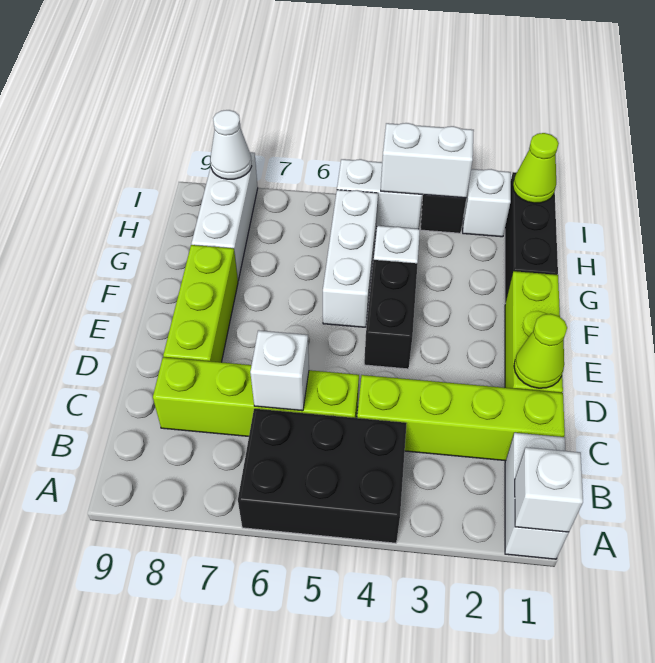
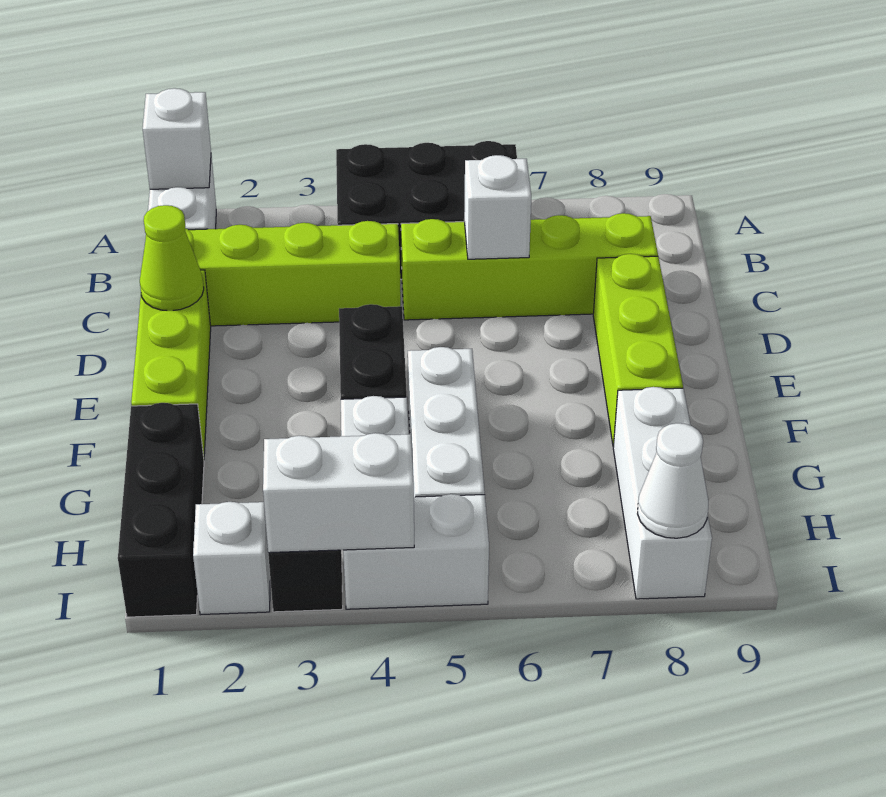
lime cone I1 level 2 -> none

